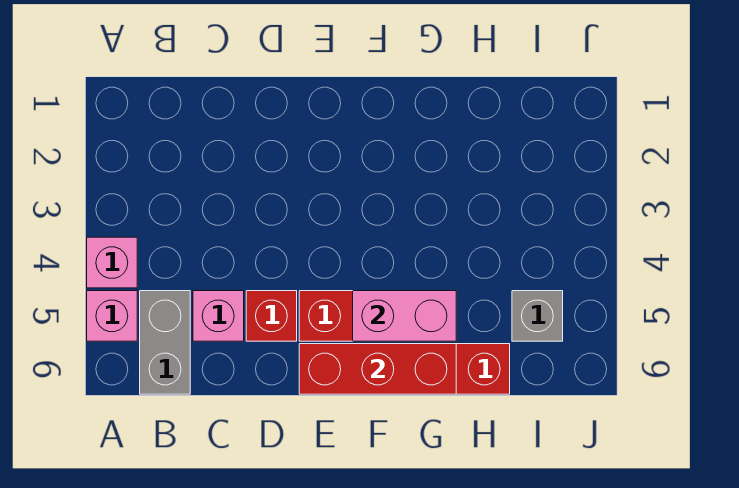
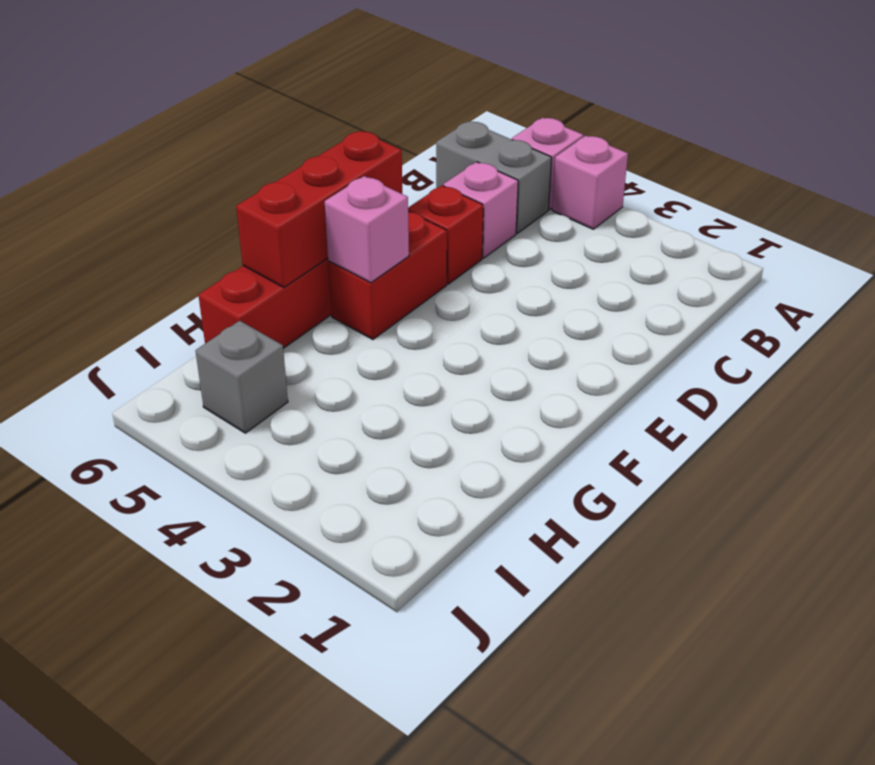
pink brick F5:G5 level 2 -> pink brick F5 level 2

